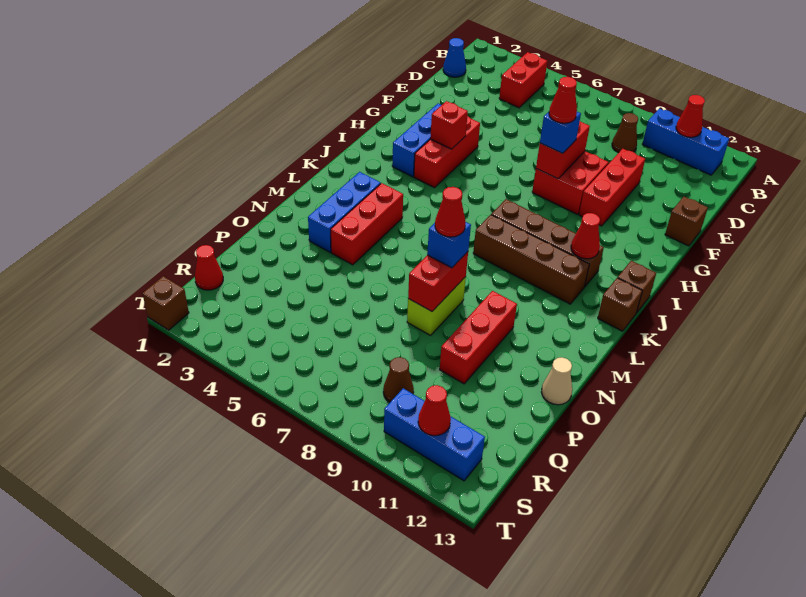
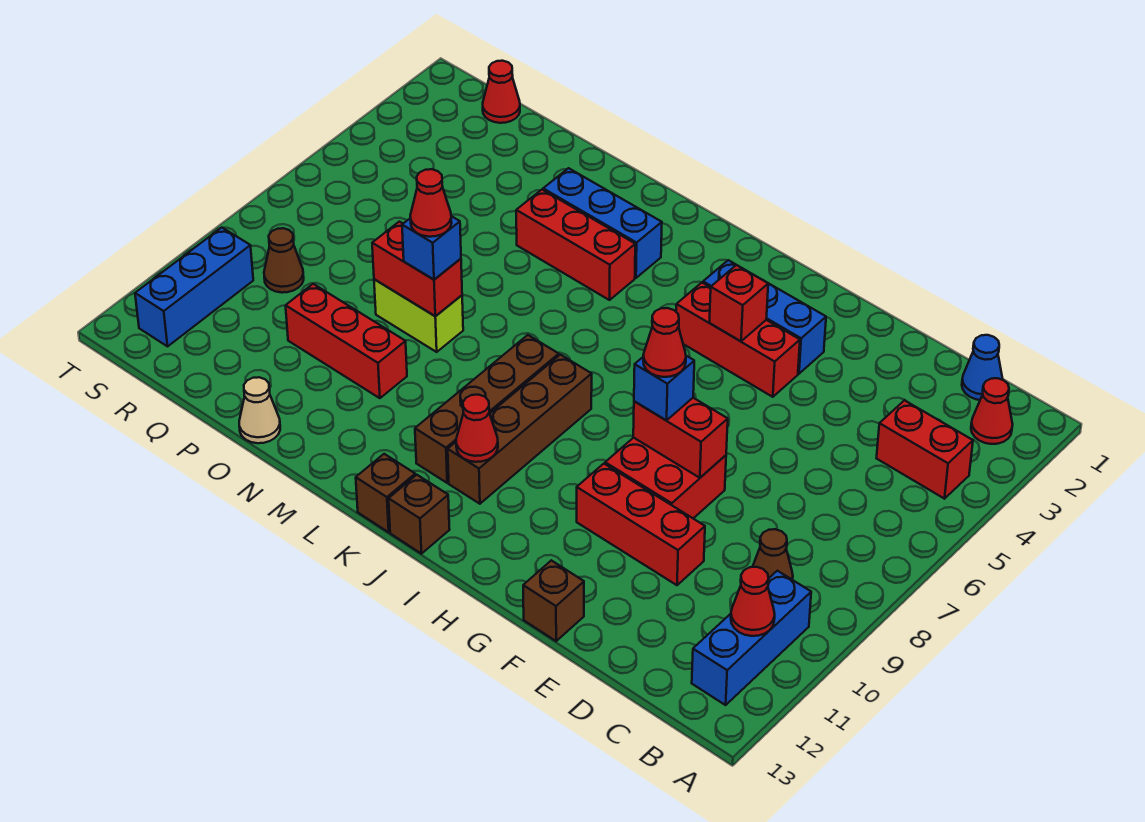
red cone S11 level 2 -> red cone B2 level 1
brown brick T1 level 1 -> none

